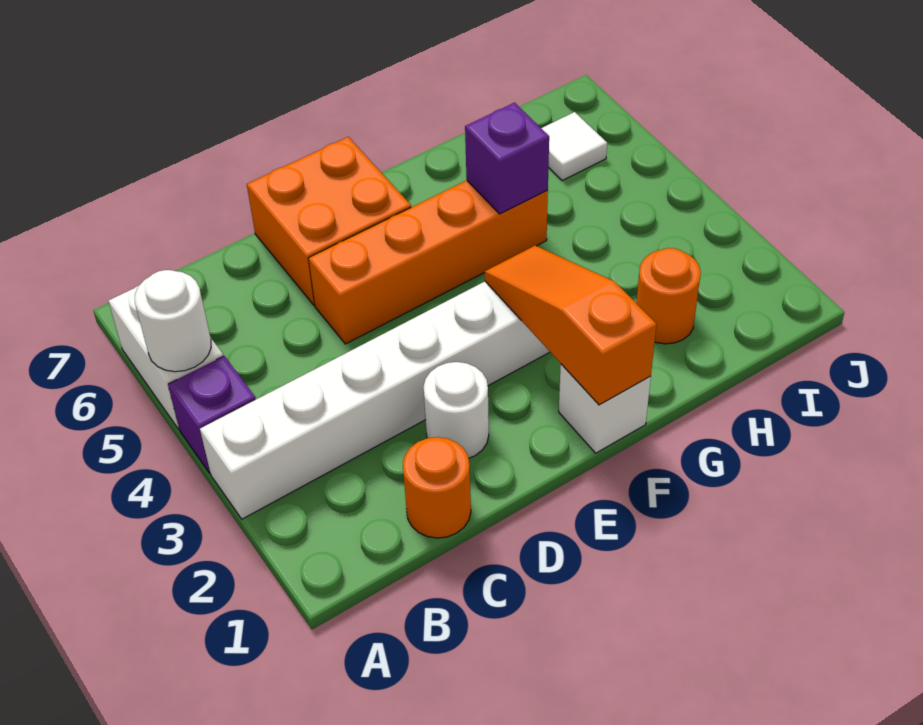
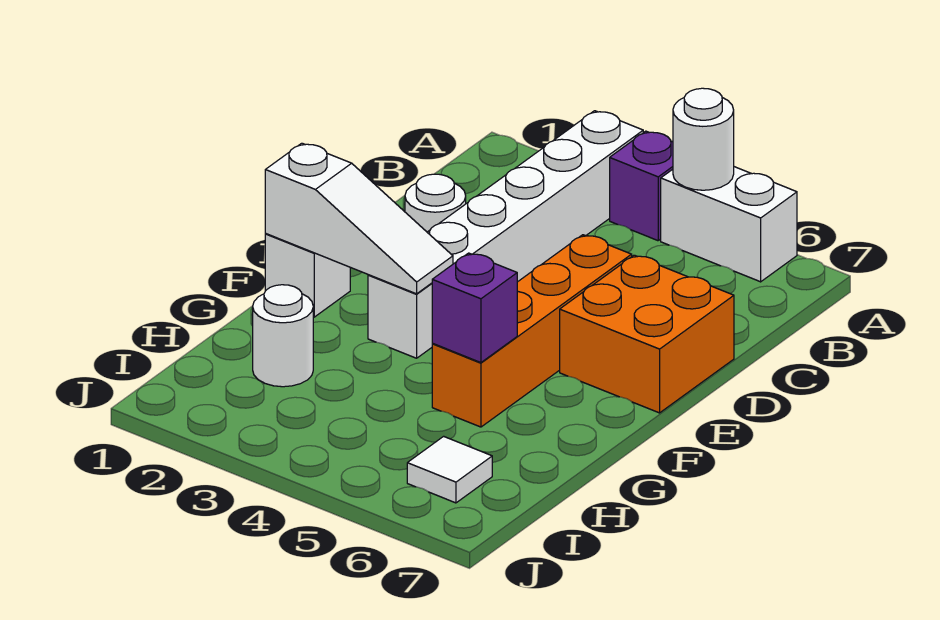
orange round brick C1 level 1 -> none
orange slope F1:F3 level 2 top 1 -> white slope F1:F3 level 2 top 1
orange round brick H2 level 1 -> white round brick H2 level 1

